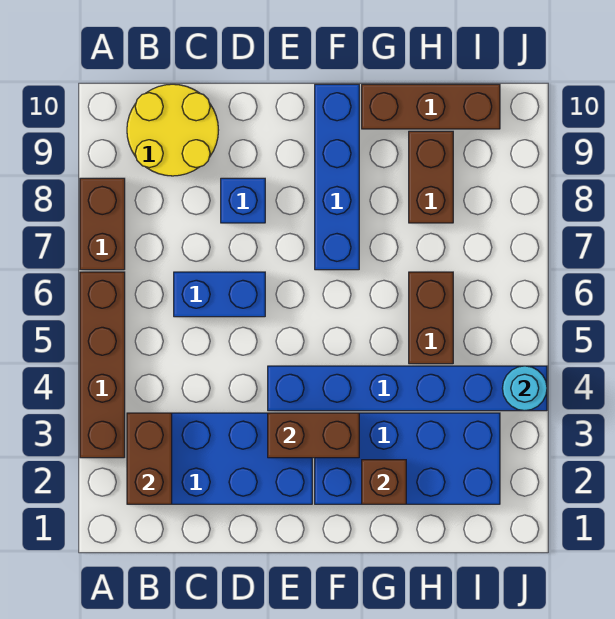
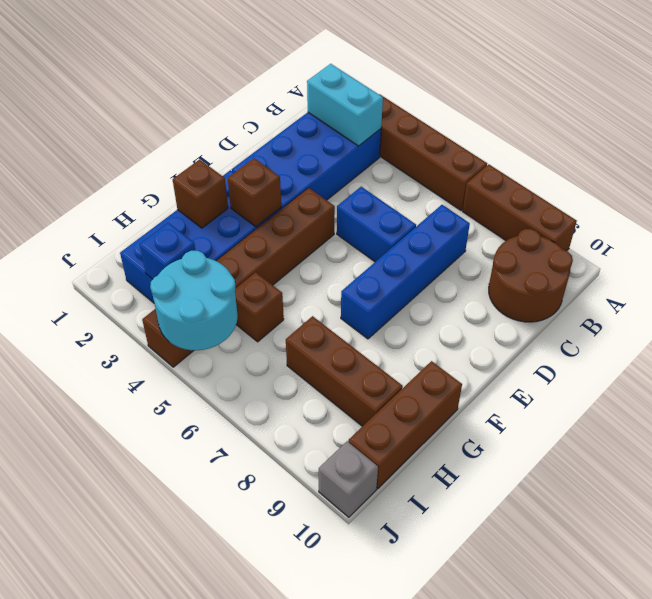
brown brick A7:A8 level 1 -> brown brick A7:A9 level 1
brown brick B2:B3 level 2 -> cyan brick B2:B3 level 2
yellow round brick B9:C10 level 1 -> brown round brick B9:C10 level 1
blue brick C6:D6 level 1 -> blue brick D5:D6 level 1
blue brick D8 level 1 -> blue brick I3 level 2
brown brick E3:F3 level 2 -> brown brick F3 level 2
blue brick E4:J4 level 1 -> brown brick E4:J4 level 1
blue brick F7:F10 level 1 -> blue brick C7:F7 level 1
brown brick H5:H6 level 1 -> brown brick H5 level 1
brown brick H8:H9 level 1 -> brown brick H7:H9 level 1
cyan round brick J4 level 2 -> cyan round brick I4:J5 level 2
none -> grey brick J10 level 1

